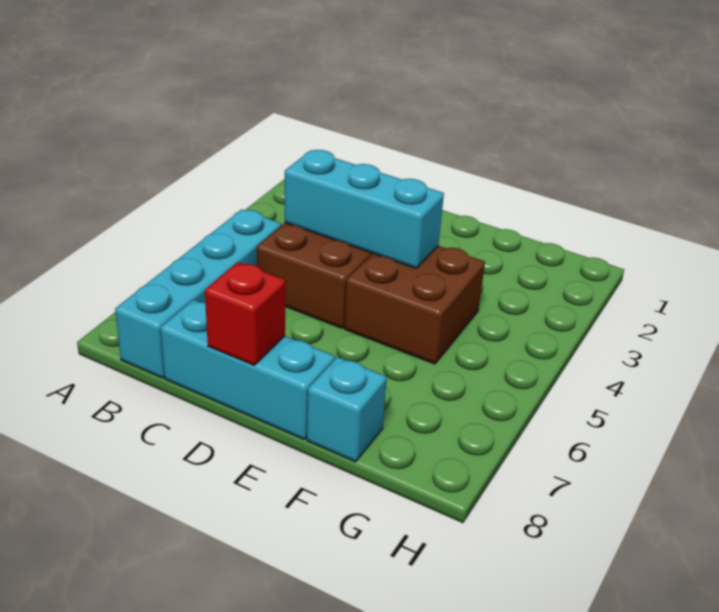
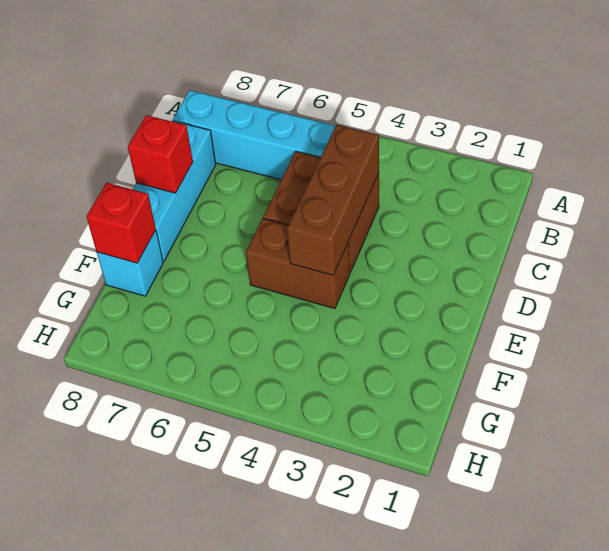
cyan brick C4:E4 level 2 -> brown brick C4:E4 level 2
brown brick E4:F5 level 1 -> brown brick E4:E5 level 1
none -> red brick F8 level 2

